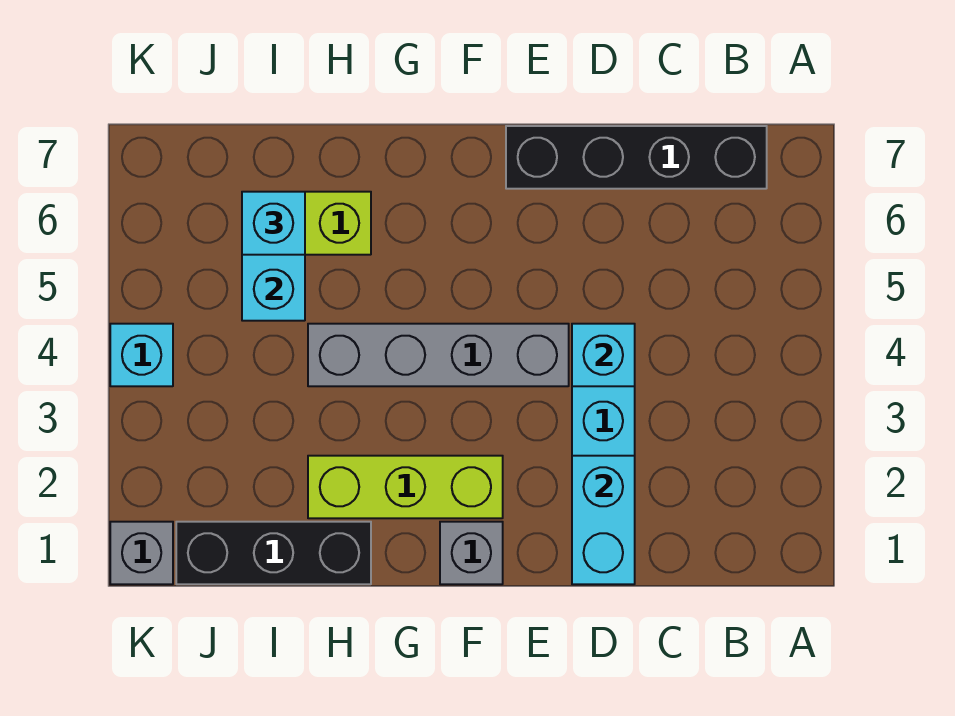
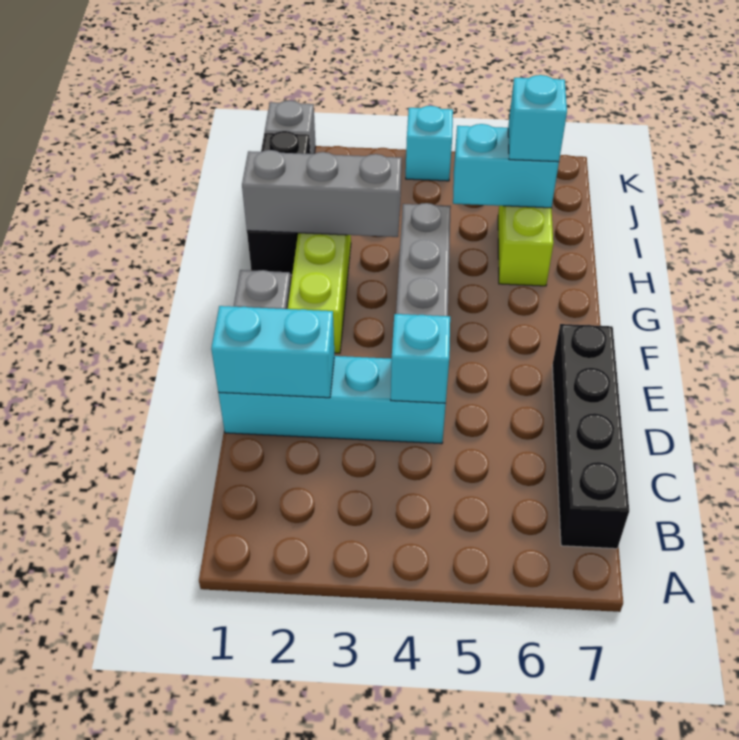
none -> grey brick H1:H3 level 2

